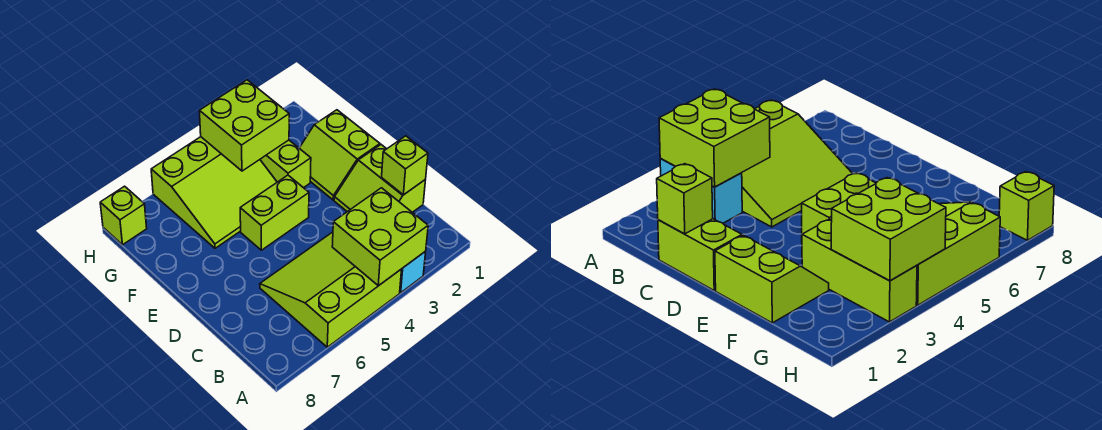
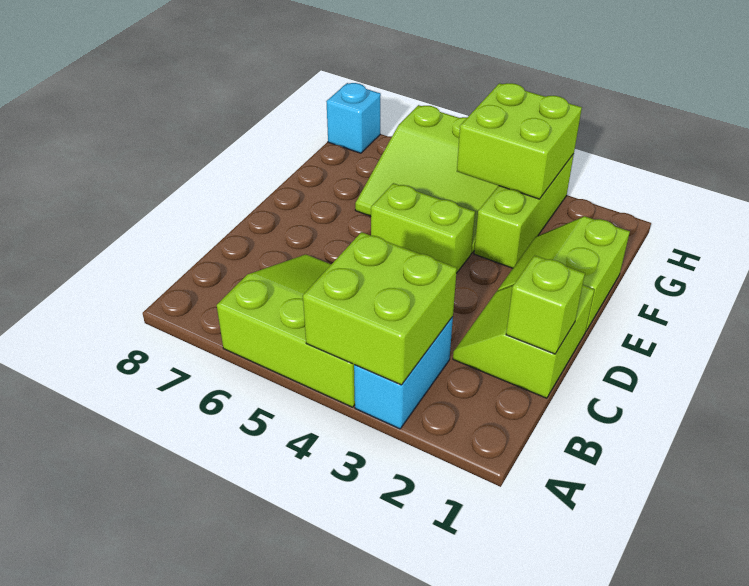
lime brick H8 level 1 -> cyan brick H8 level 1

